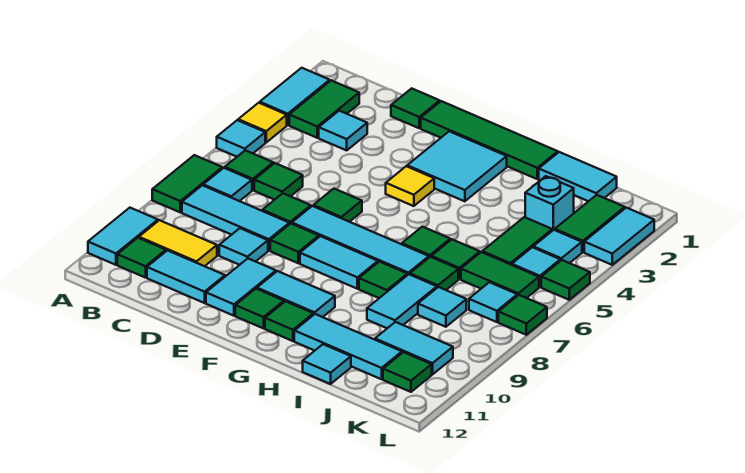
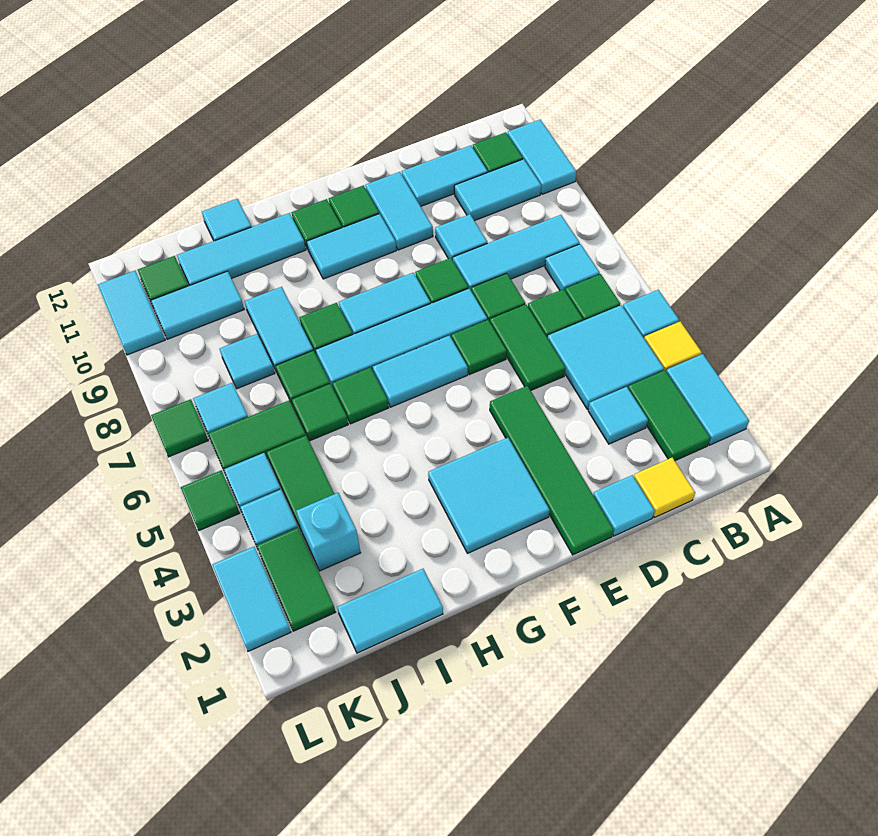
green tile A7:A8 level 1 -> green tile D5:D6 level 1
none -> cyan tile B4:C5 level 1
yellow tile B10:C10 level 1 -> cyan tile B10:C10 level 1
green tile D1 level 1 -> cyan tile D1 level 1
green tile E1:H1 level 1 -> green tile E1:E4 level 1
yellow tile F4 level 1 -> yellow tile C1 level 1
none -> cyan tile F6:G6 level 1
none -> cyan tile L10:L11 level 1

